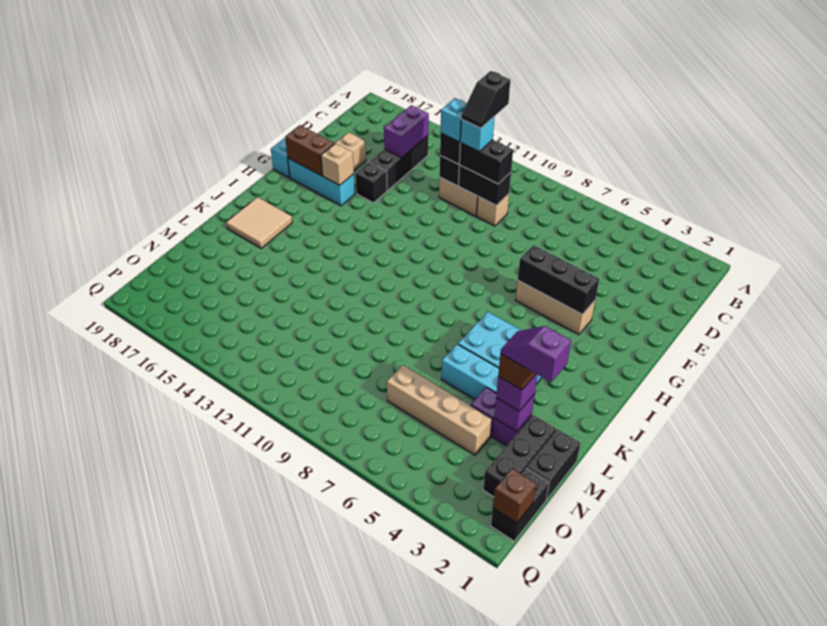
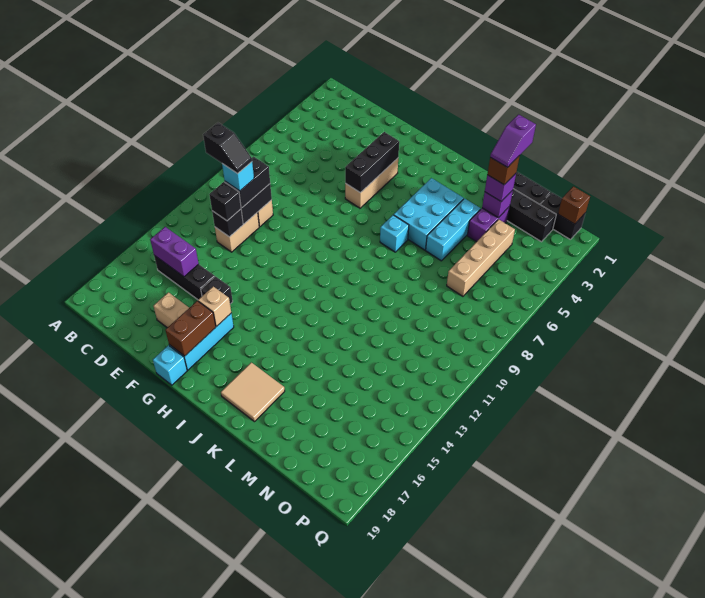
cyan brick D12 level 4 -> cyan brick J7 level 1

